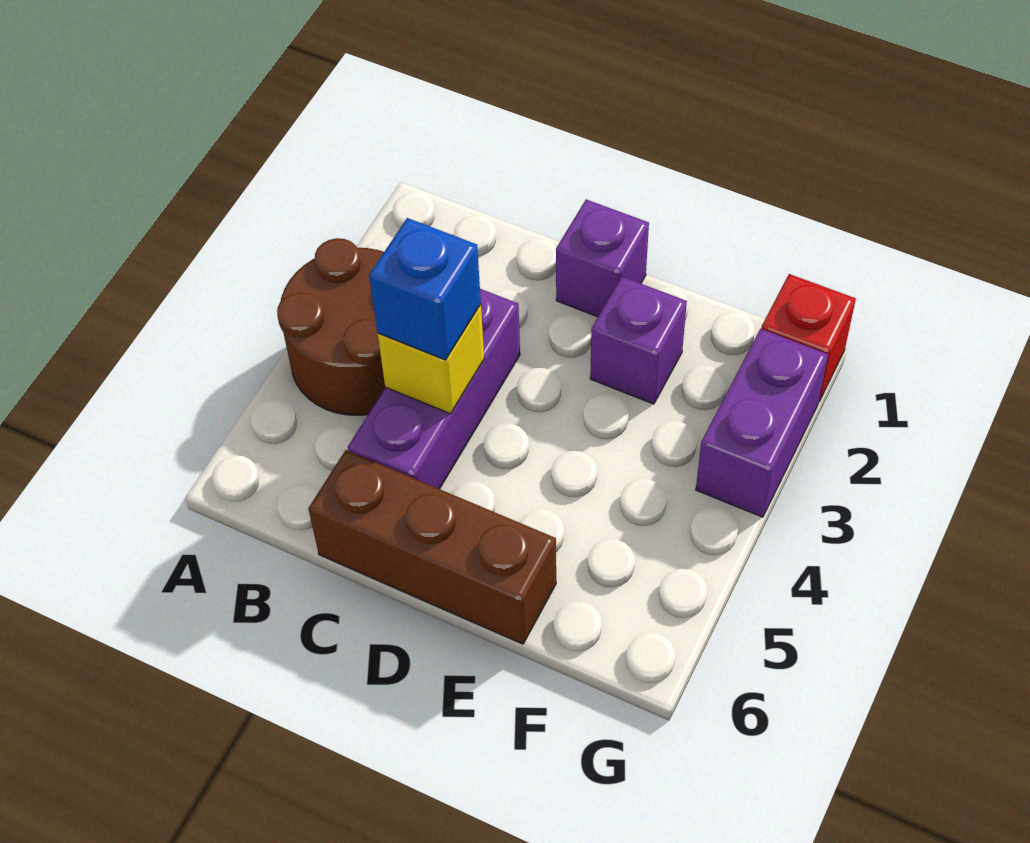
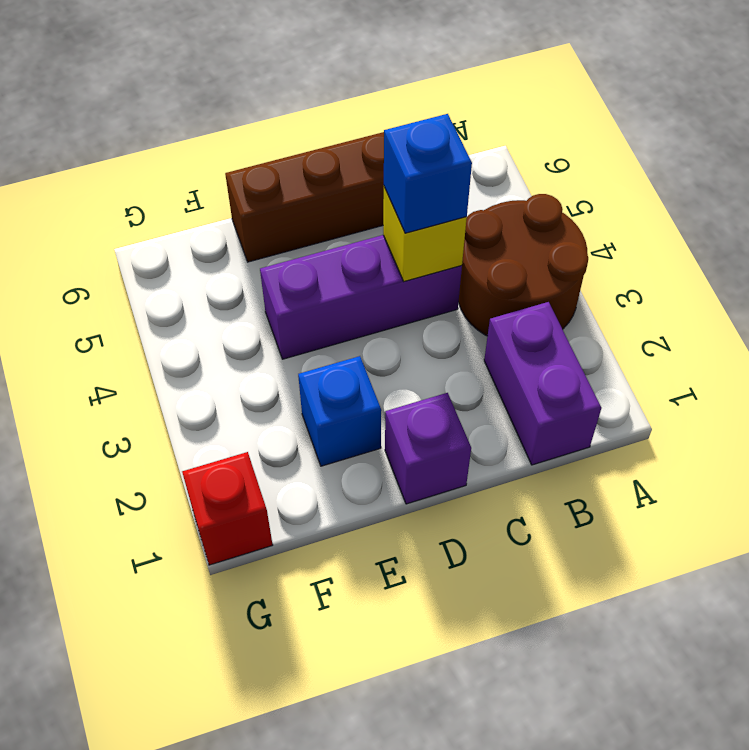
purple brick C3:C5 level 1 -> purple brick C4:E4 level 1
purple brick E2 level 1 -> blue brick E2 level 1
purple brick G2:G3 level 1 -> purple brick B1:B2 level 1

